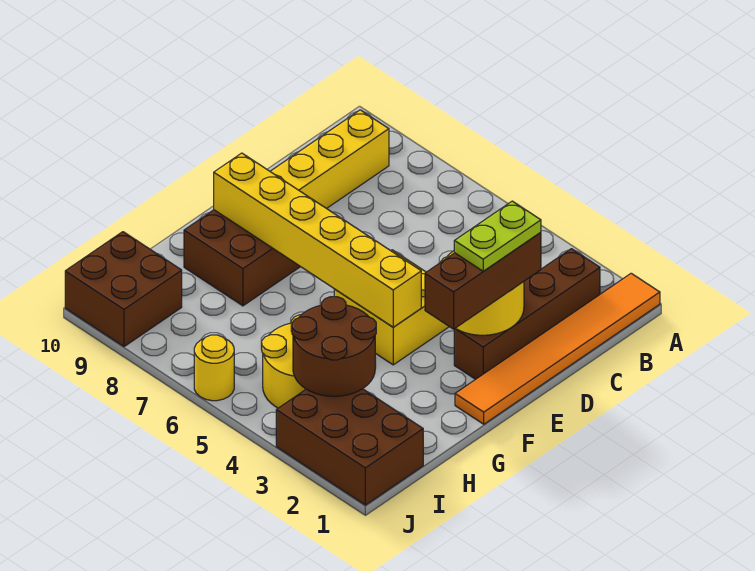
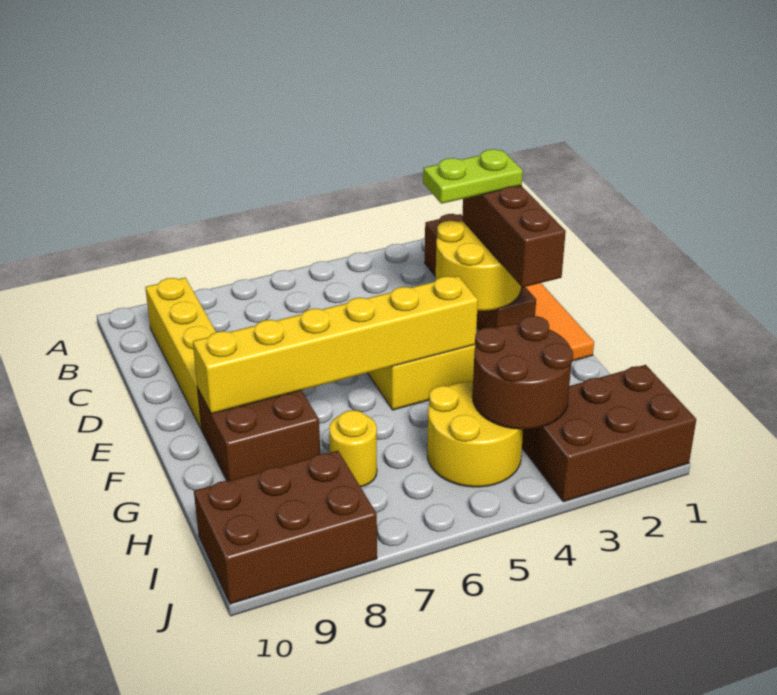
lime plate D2:E2 level 4 -> lime plate D2:D3 level 4
brown brick I9:J10 level 1 -> brown brick I8:J10 level 1
yellow round brick J6 level 1 -> yellow round brick H7 level 1

